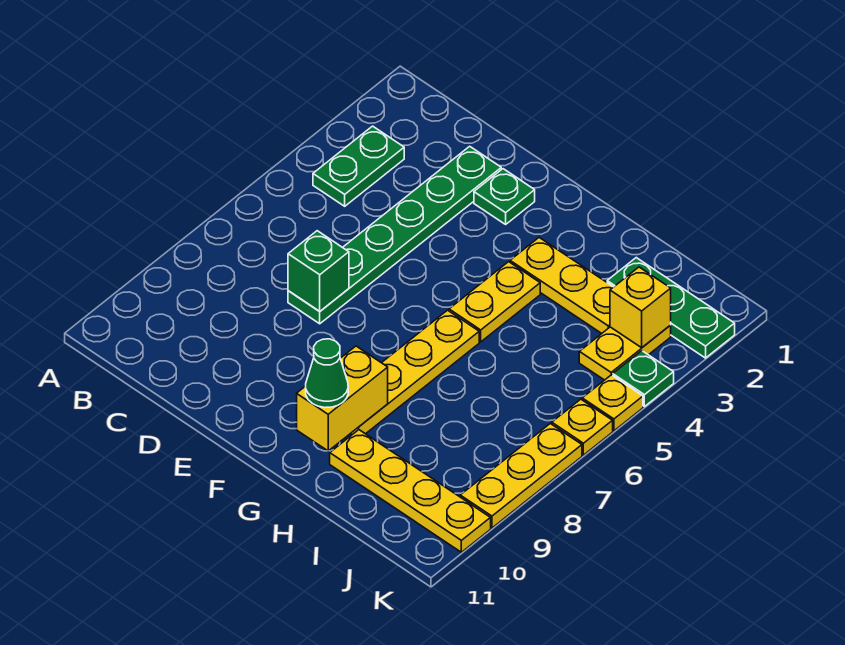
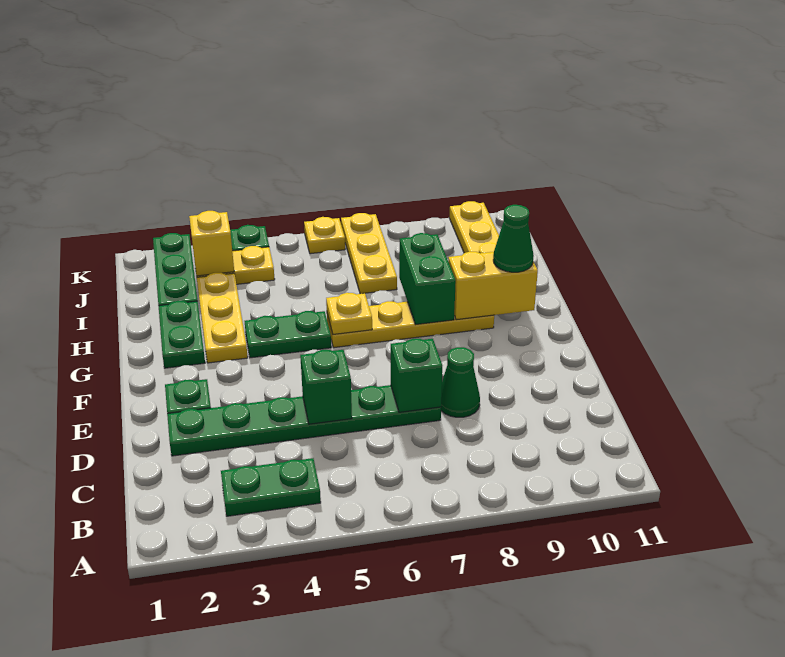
none -> green brick D5 level 2
none -> green cone D8 level 1
none -> green plate G2:H2 level 1
yellow plate G4:G5 level 1 -> green plate G4:G5 level 1
none -> green brick G8:H8 level 2
yellow plate K5 level 1 -> yellow plate G6 level 2
yellow plate K7:K9 level 1 -> yellow plate I7:K7 level 1

